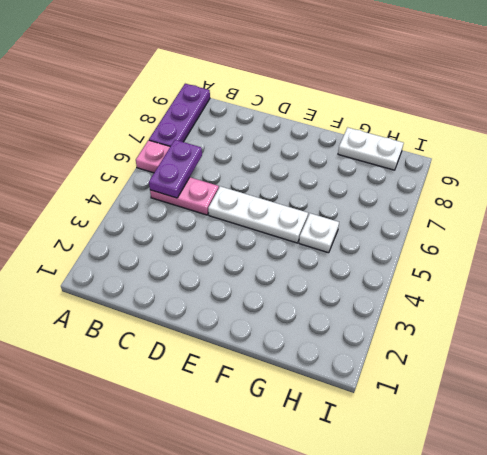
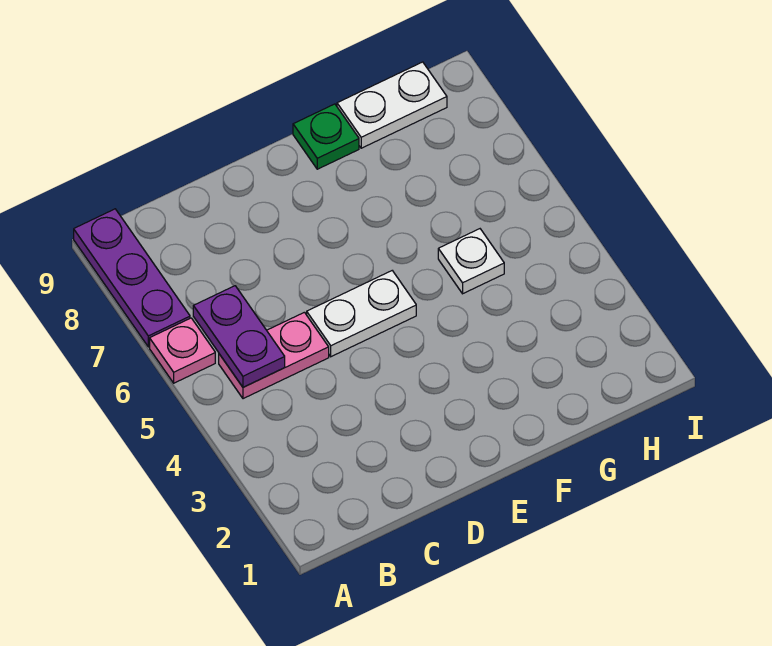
white plate D5:F5 level 1 -> white plate D5:E5 level 1
none -> green plate F9 level 1

